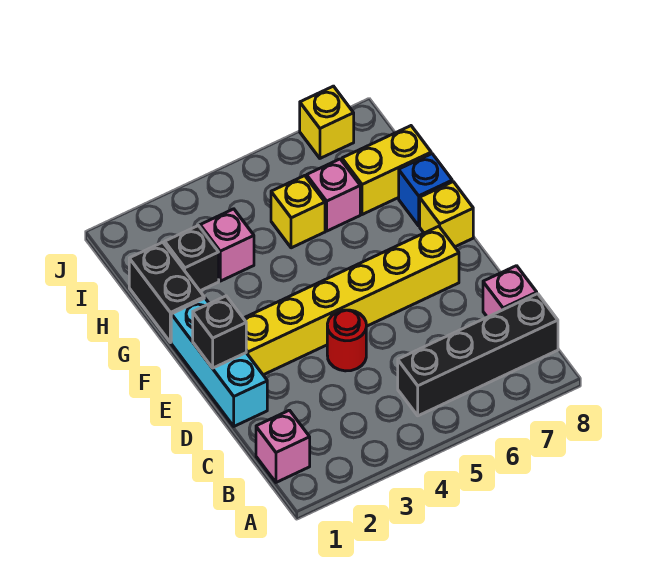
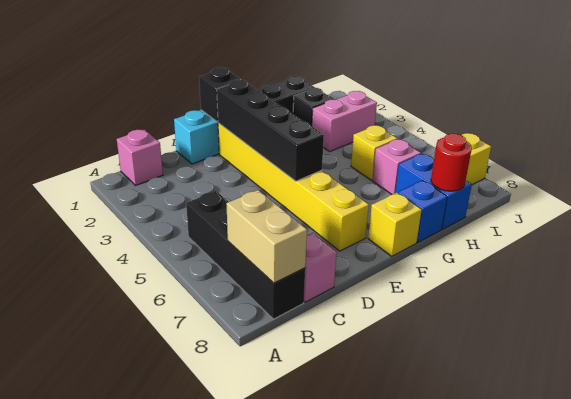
none -> tan brick B7:B8 level 2
red round brick D4 level 1 -> red round brick H8 level 2
none -> black brick E2:E5 level 2
pink brick H3 level 1 -> pink brick H3:I3 level 1
yellow brick H7:H8 level 1 -> blue brick H7:H8 level 1

